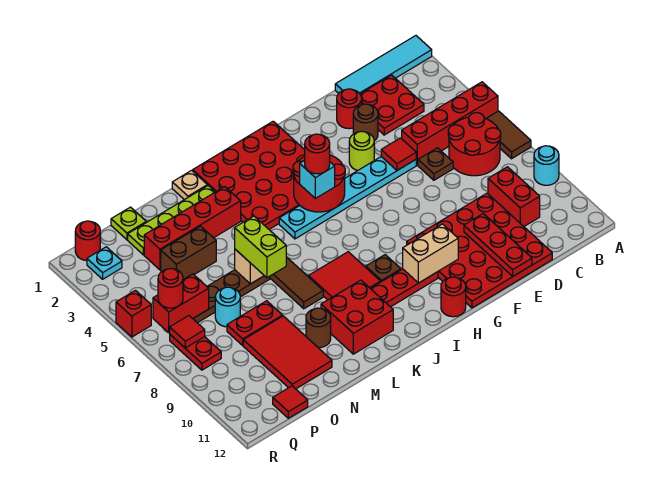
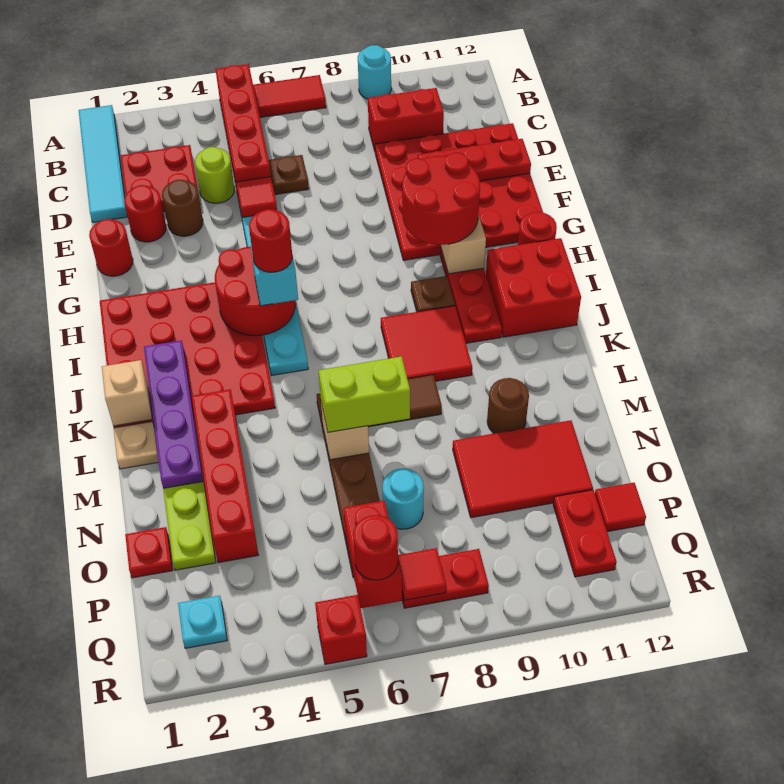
brown tile A6:A7 level 1 -> red tile A6:A7 level 1
red round brick B6:C7 level 1 -> red round brick G9:H10 level 3
lime round brick F4 level 1 -> lime round brick D4 level 1
none -> purple plate J2:M2 level 2
none -> tan brick K1 level 2
red brick K10:L11 level 1 -> red brick I11:J12 level 1
brown brick N4:O4 level 1 -> none
red plate N8:O8 level 1 -> red plate P11:Q11 level 1
lime plate O1 level 1 -> red plate O1 level 1
red round brick Q1 level 1 -> red round brick F1 level 1

